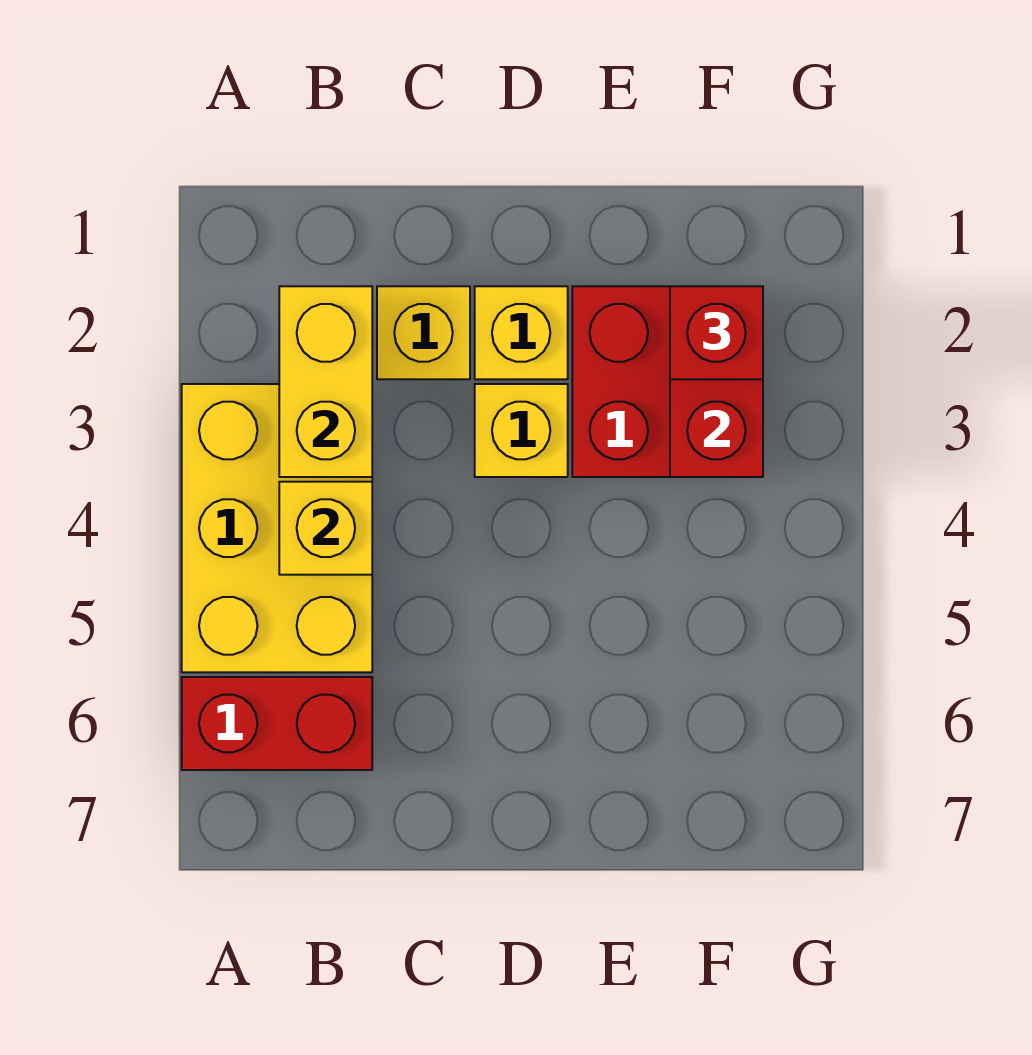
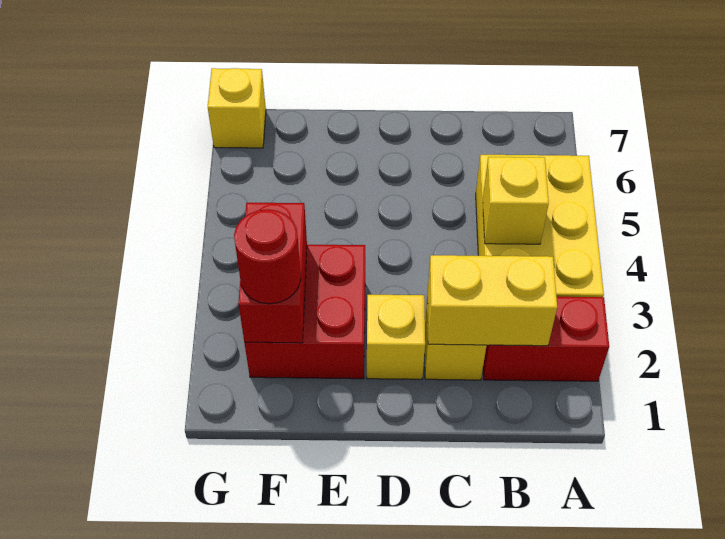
red brick A6:B6 level 1 -> red brick A2:B2 level 1
yellow brick B2:B3 level 2 -> yellow brick B2:C2 level 2
yellow brick D3 level 1 -> yellow brick G7 level 1
red brick F2 level 3 -> red round brick F2 level 3

